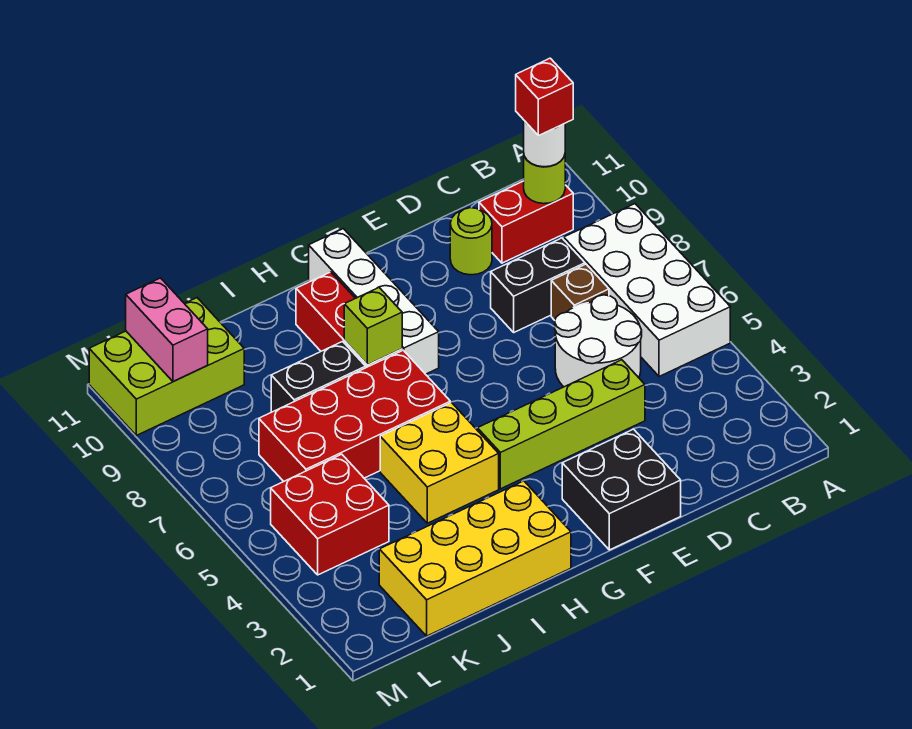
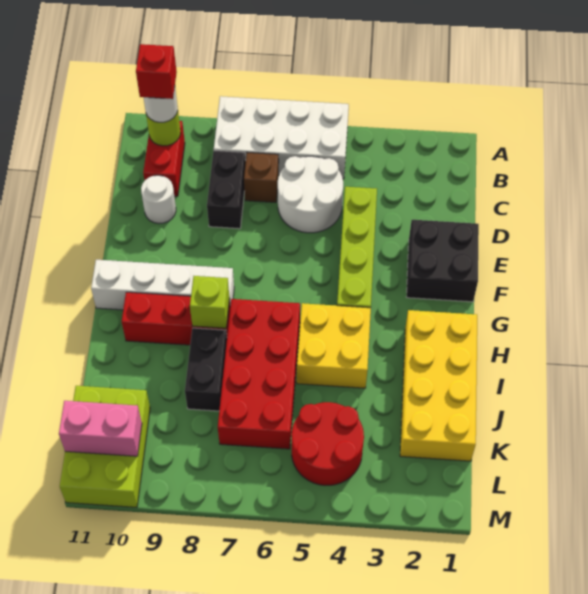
lime round brick D10 level 1 -> white round brick D10 level 1
red brick K4:L5 level 1 -> red round brick K4:L5 level 1

